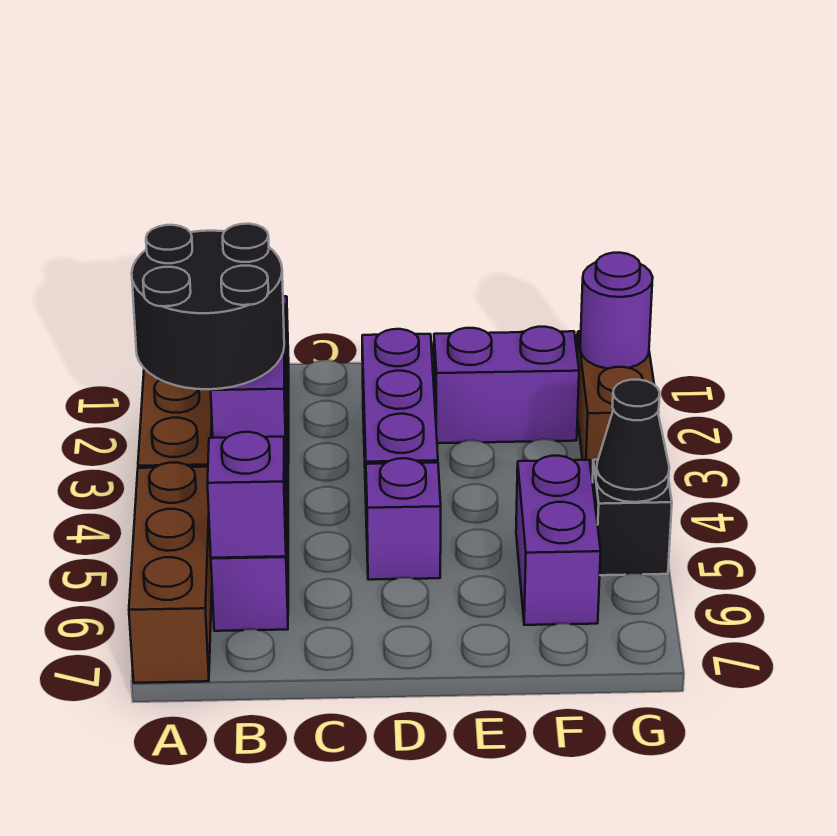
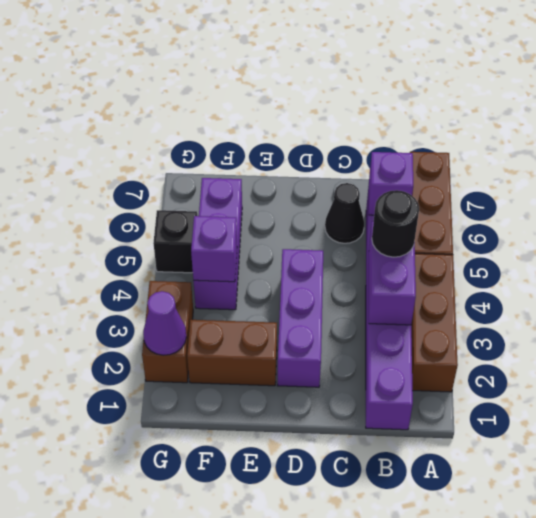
black round brick A3:B4 level 3 -> black round brick B4 level 3
purple brick D5 level 1 -> purple brick F4 level 2
purple brick E2:F2 level 1 -> brown brick E2:F2 level 1
purple brick F5:F6 level 1 -> purple brick F4:F6 level 1
purple round brick G2 level 2 -> purple cone G2 level 2
black cone G5 level 2 -> black cone C6 level 1

